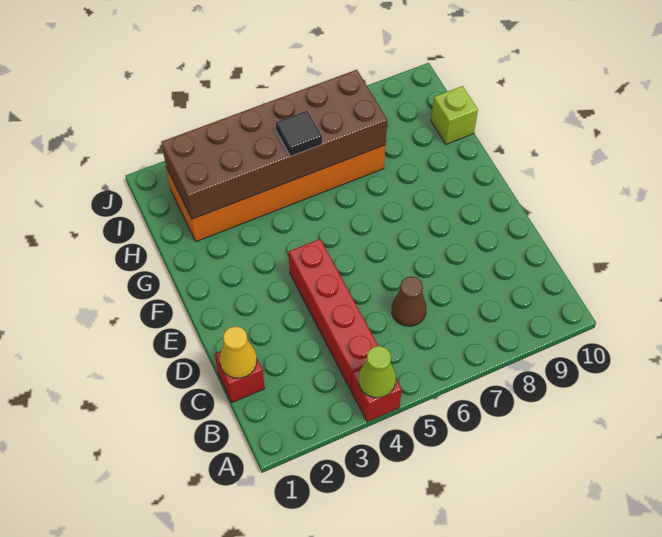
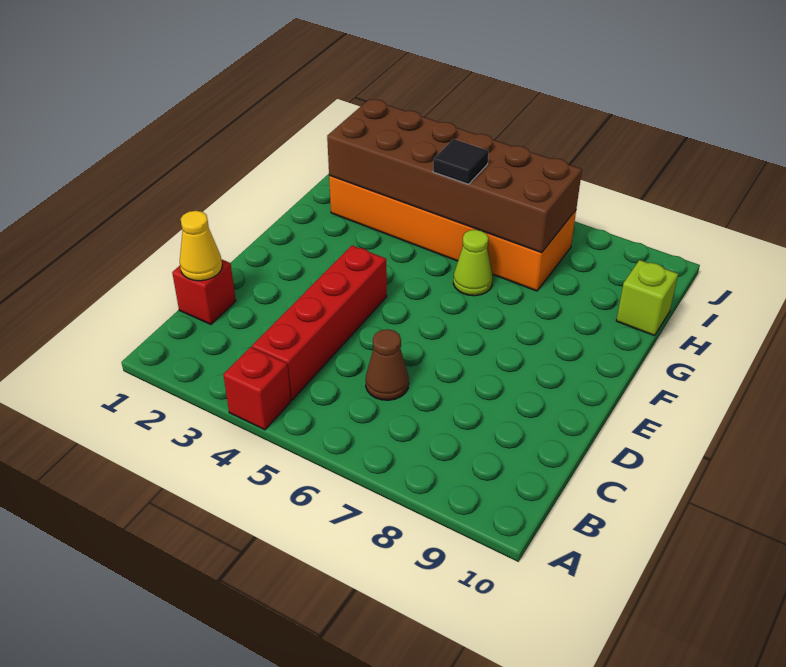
lime cone A4 level 2 -> lime cone G6 level 1

